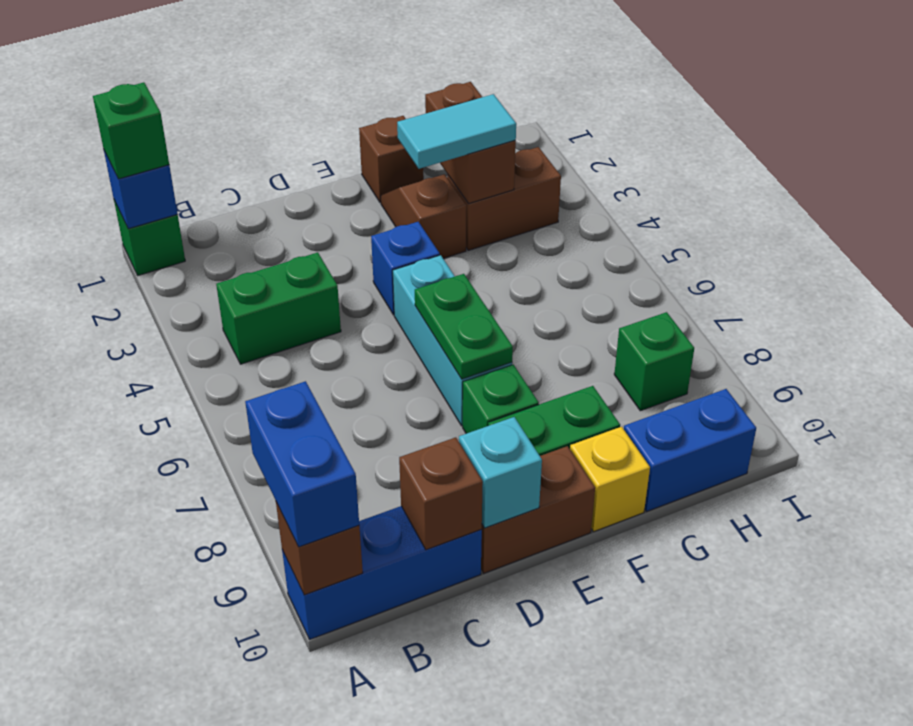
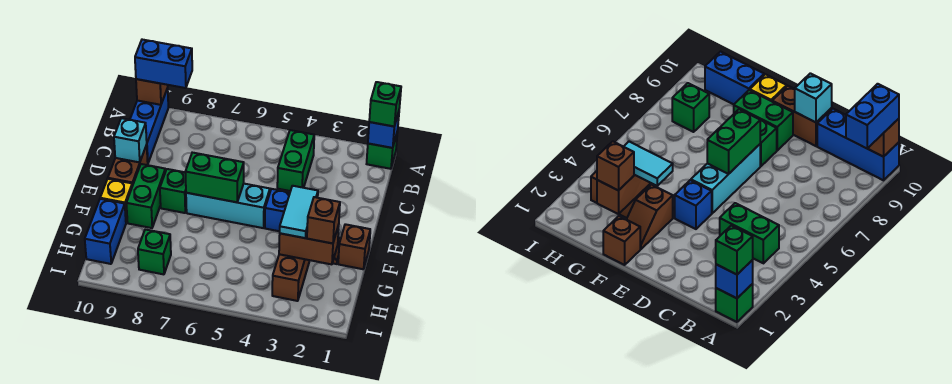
brown brick C10 level 2 -> brown brick G2 level 3
green plate E6:E7 level 2 -> green brick E6:E7 level 2

